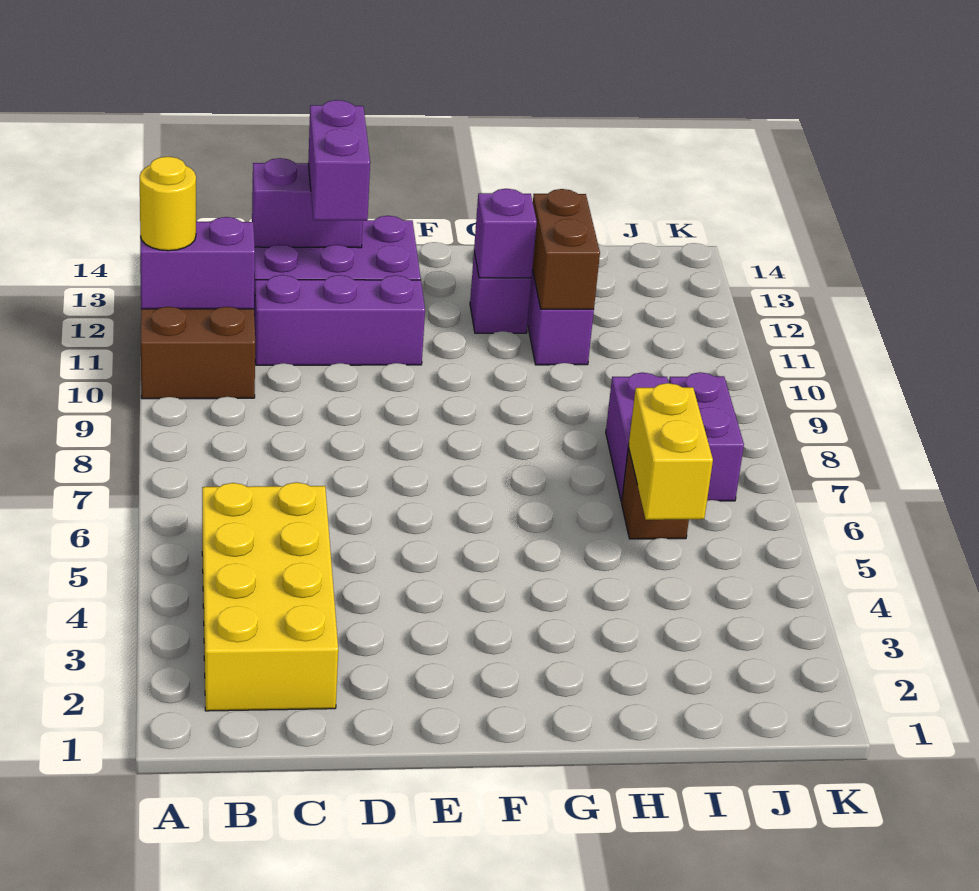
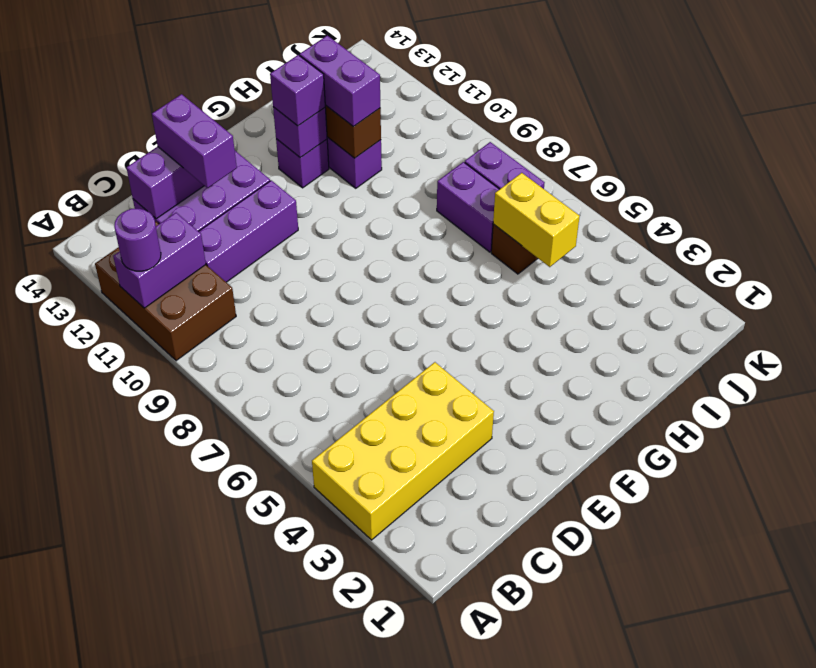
yellow round brick A11 level 3 -> purple round brick A11 level 3
yellow brick B2:C5 level 1 -> yellow brick A3:D4 level 1
none -> purple brick G12 level 3
none -> purple brick H11:H12 level 3

